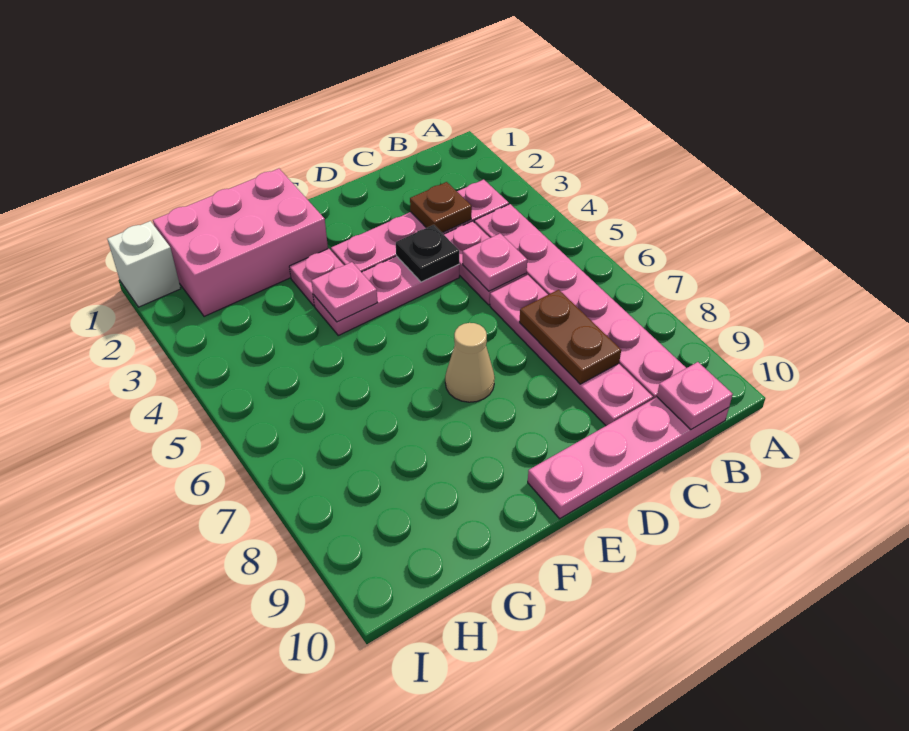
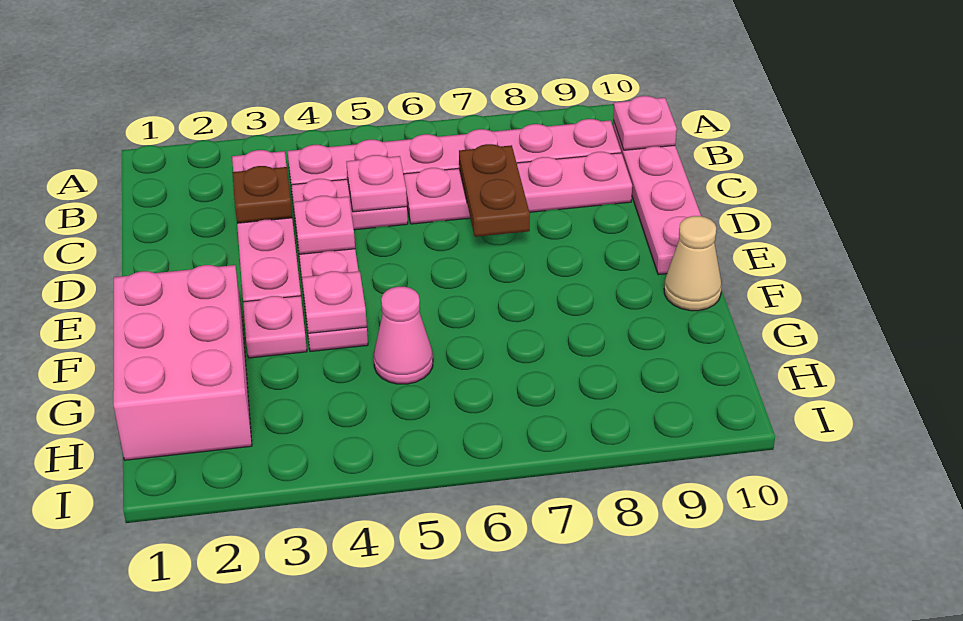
brown plate C7:C8 level 2 -> brown plate C7:D7 level 2
black plate D4 level 2 -> pink plate D4 level 2
tan cone E7 level 1 -> tan cone F10 level 1
none -> pink cone G5 level 1
white brick I1 level 1 -> none

